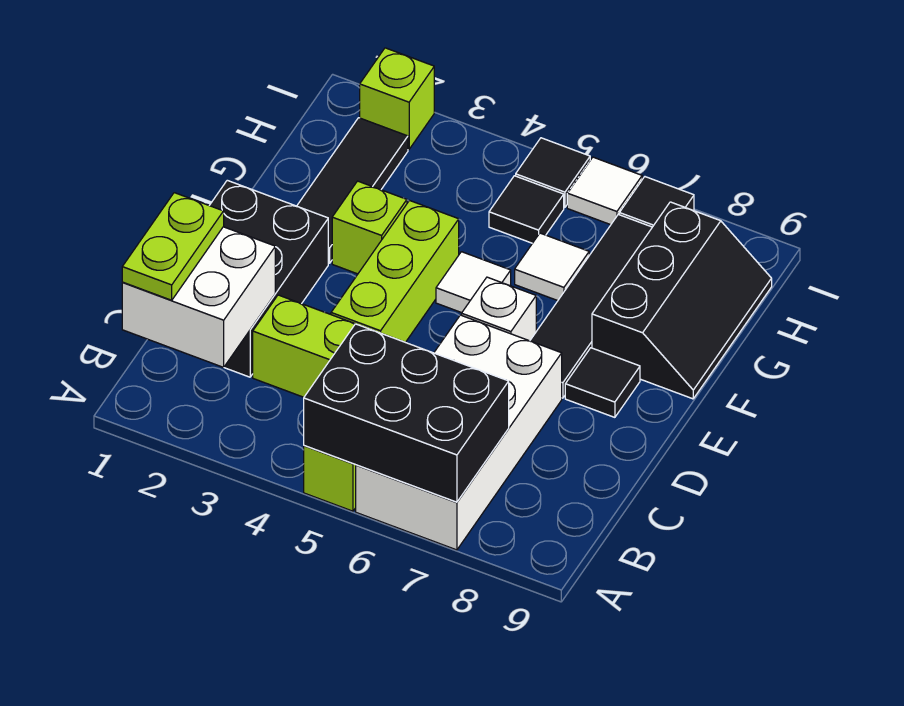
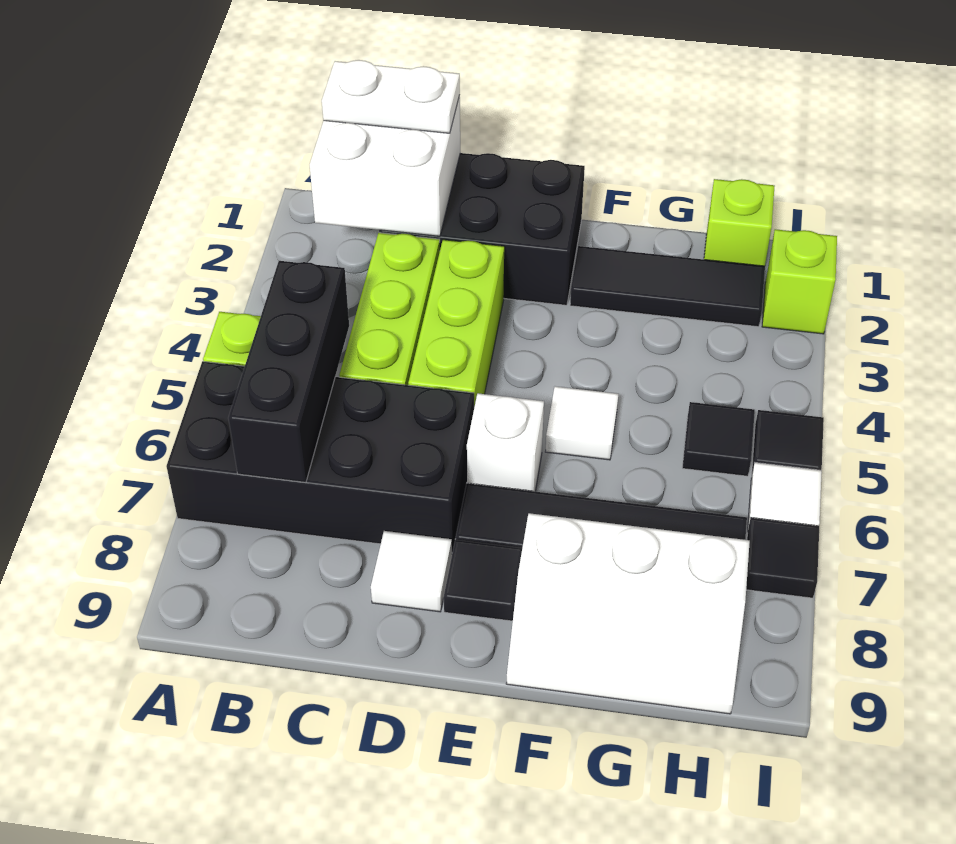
black brick A5:B7 level 2 -> black brick B5:B7 level 2
white brick A6:D7 level 1 -> black brick A6:D7 level 1
lime plate B1:C1 level 3 -> white plate B1:C1 level 3
lime brick D4:F4 level 1 -> lime brick D3:D5 level 1
lime brick F3 level 1 -> lime brick H1 level 1
black slope F8:H9 level 1 top 8 -> white slope F8:H9 level 1 top 8
white tile G6 level 1 -> white tile D8 level 1

